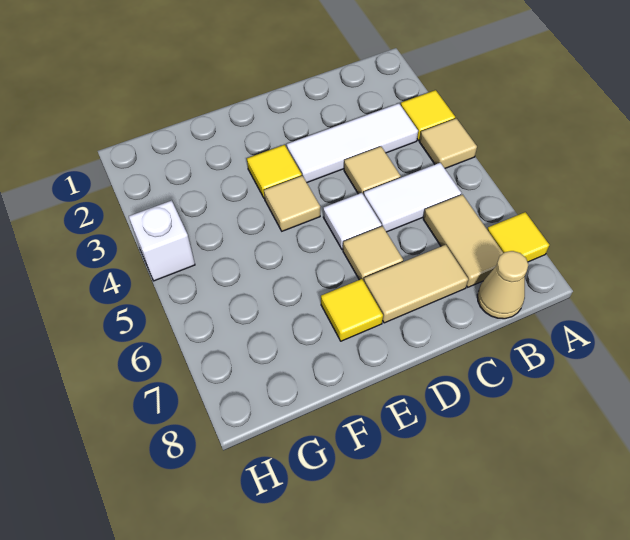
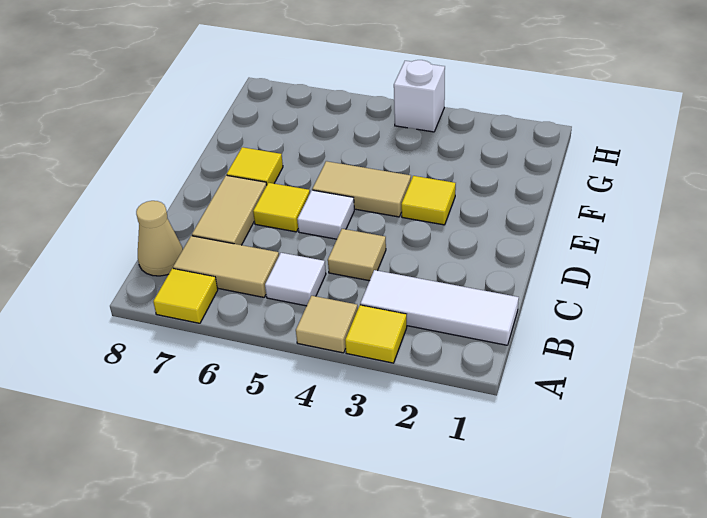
white tile B3:D3 level 1 -> white tile B1:B3 level 1
white tile B5:C5 level 1 -> white tile B5 level 1
tan tile D6 level 1 -> yellow tile D6 level 1
tan tile E4 level 1 -> tan tile E4:E5 level 1

